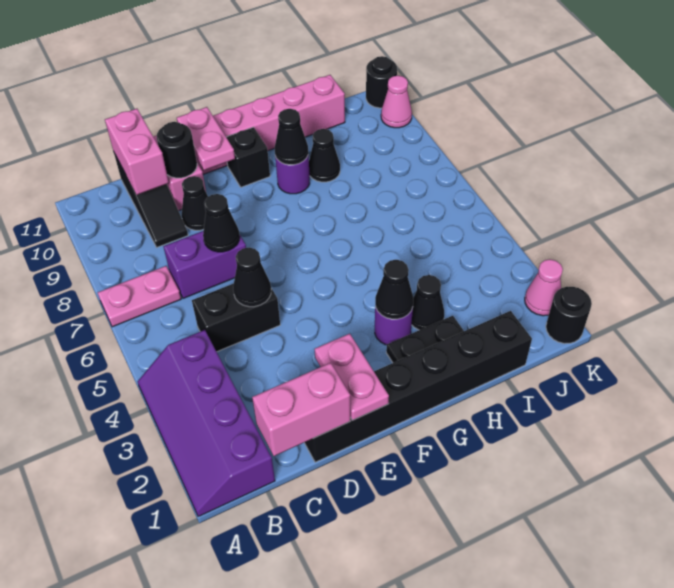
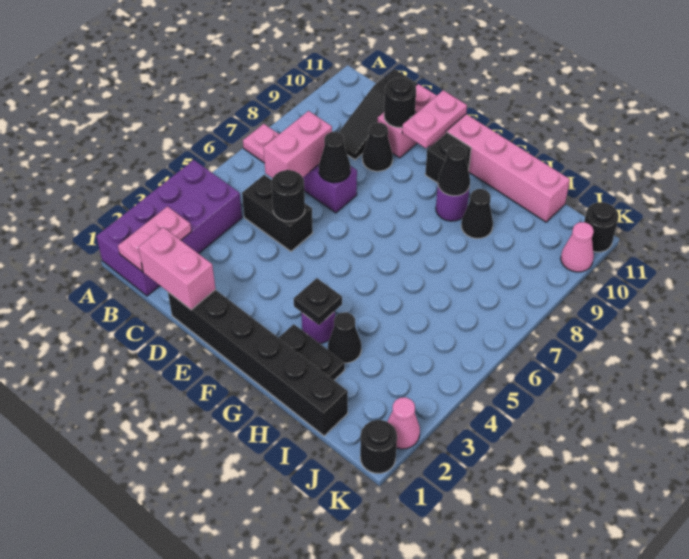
purple slope A1:B4 level 1 top B -> purple brick A1:B4 level 1
pink brick C10:C11 level 2 -> pink brick C6:C7 level 2
black cone D5 level 2 -> black round brick D5 level 2
pink plate E1:E2 level 2 -> pink plate B1:B2 level 2
black cone G3 level 2 -> black plate G3 level 2

